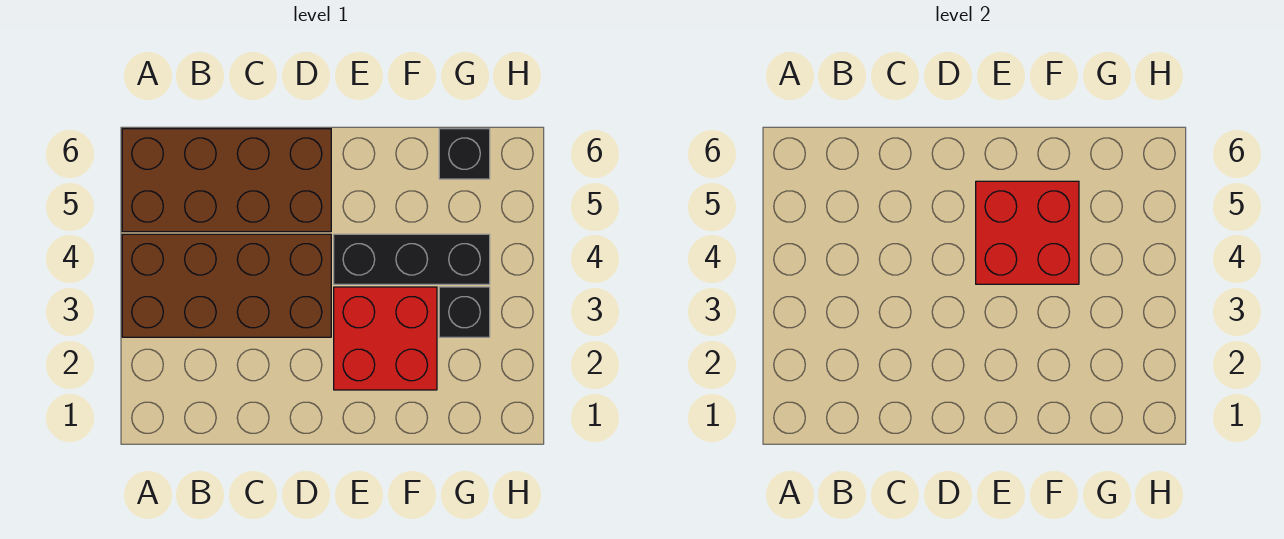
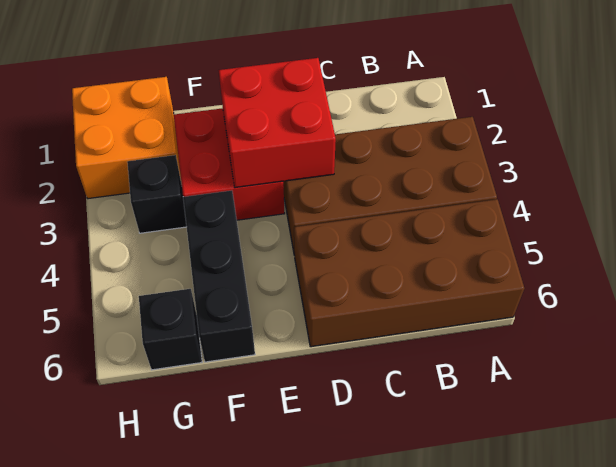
black brick E4:G4 level 1 -> black brick F4:F6 level 1
red brick E4:F5 level 2 -> red brick D2:E3 level 2
none -> orange brick G1:H2 level 1

